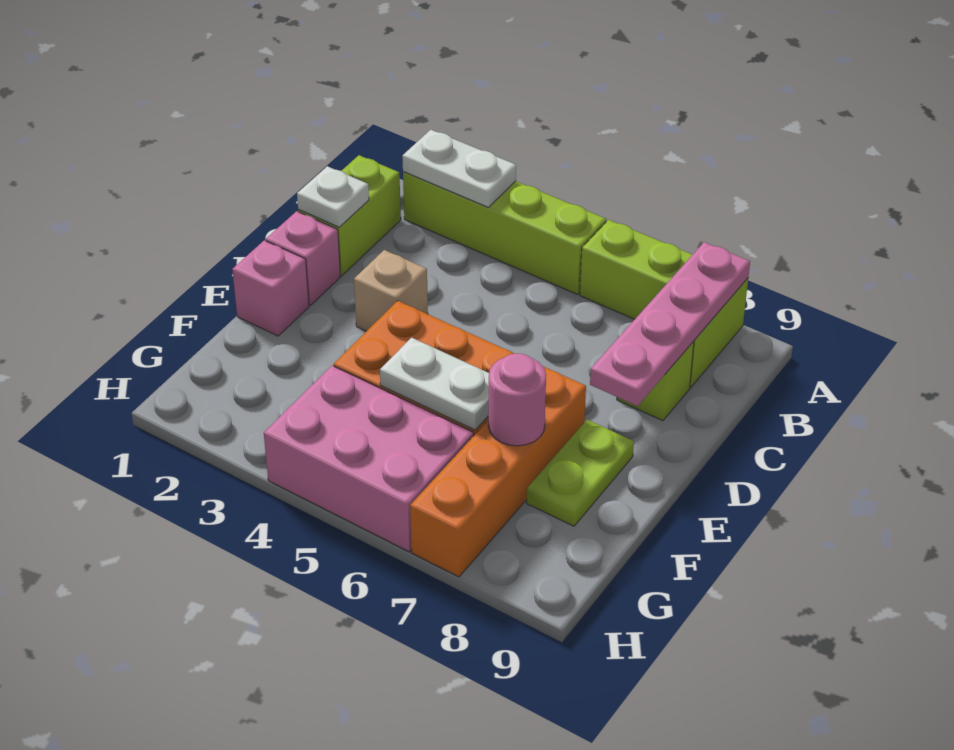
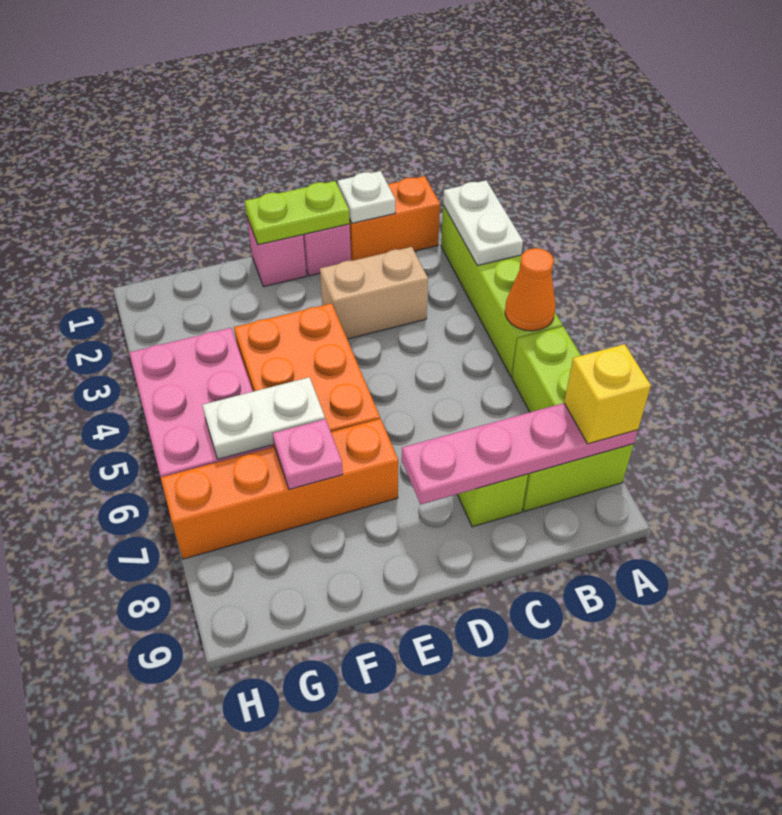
none -> orange cone A5 level 2
none -> yellow brick A8 level 3
lime brick B1:C1 level 1 -> orange brick B1:C1 level 1
tan brick D3 level 1 -> tan brick C3:D3 level 1
lime plate E8:F8 level 1 -> lime plate D1:E1 level 2
white plate F5:F6 level 2 -> white plate F6:G6 level 2
pink round brick F7 level 2 -> pink plate F7 level 2

